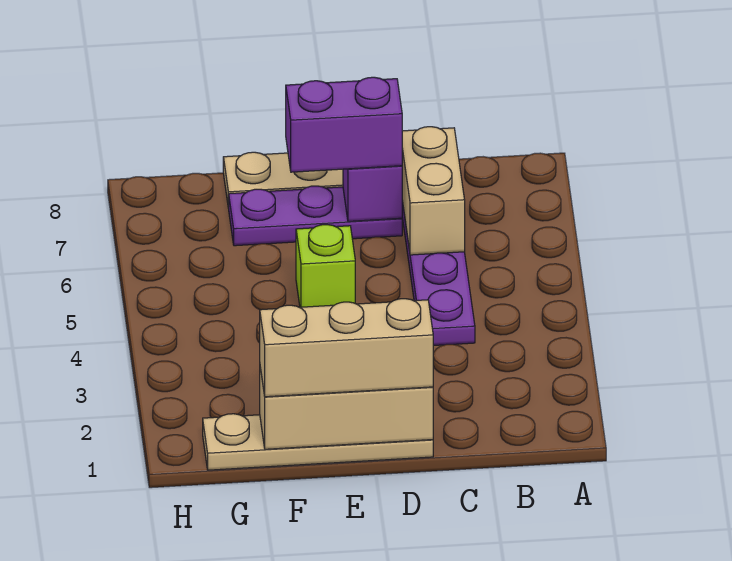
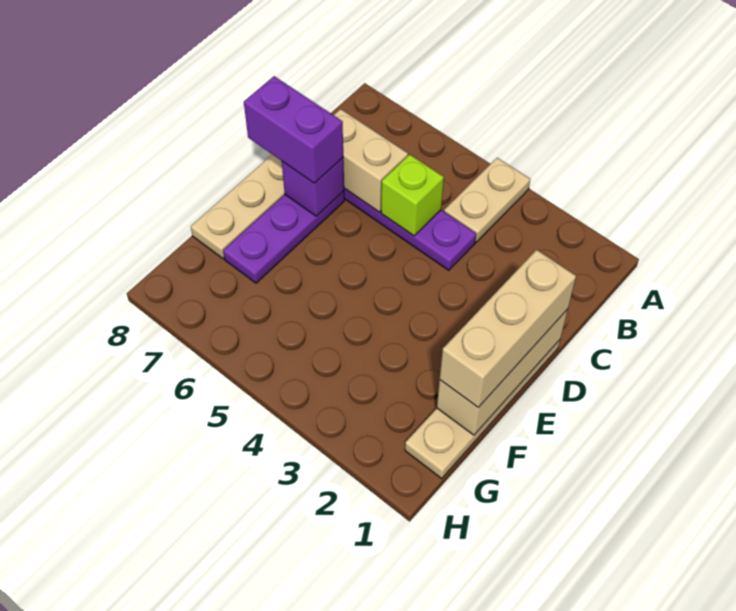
none -> tan plate A4:B4 level 1
purple brick D7:E7 level 3 -> purple brick D7:D8 level 3
lime brick E5 level 1 -> lime brick C5 level 2

